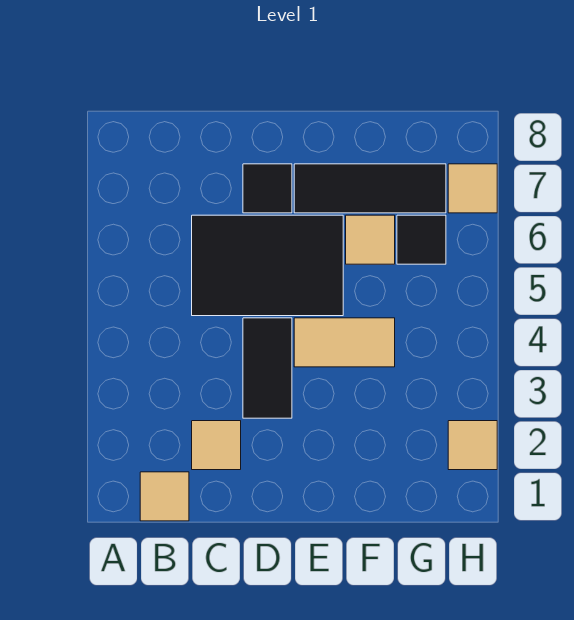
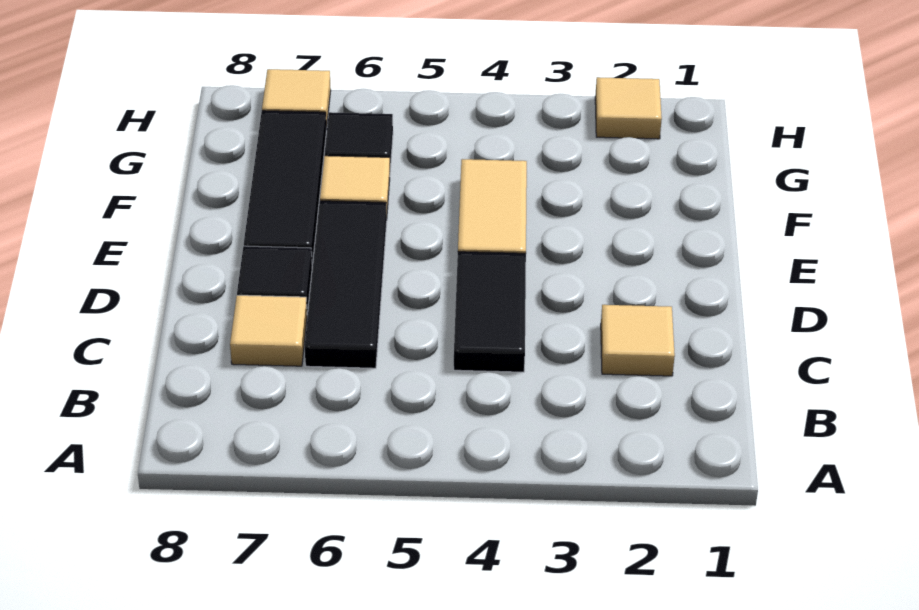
tan tile B1 level 1 -> tan tile C7 level 1
black tile C5:E6 level 1 -> black tile C6:E6 level 1
black tile D3:D4 level 1 -> black tile C4:D4 level 1

